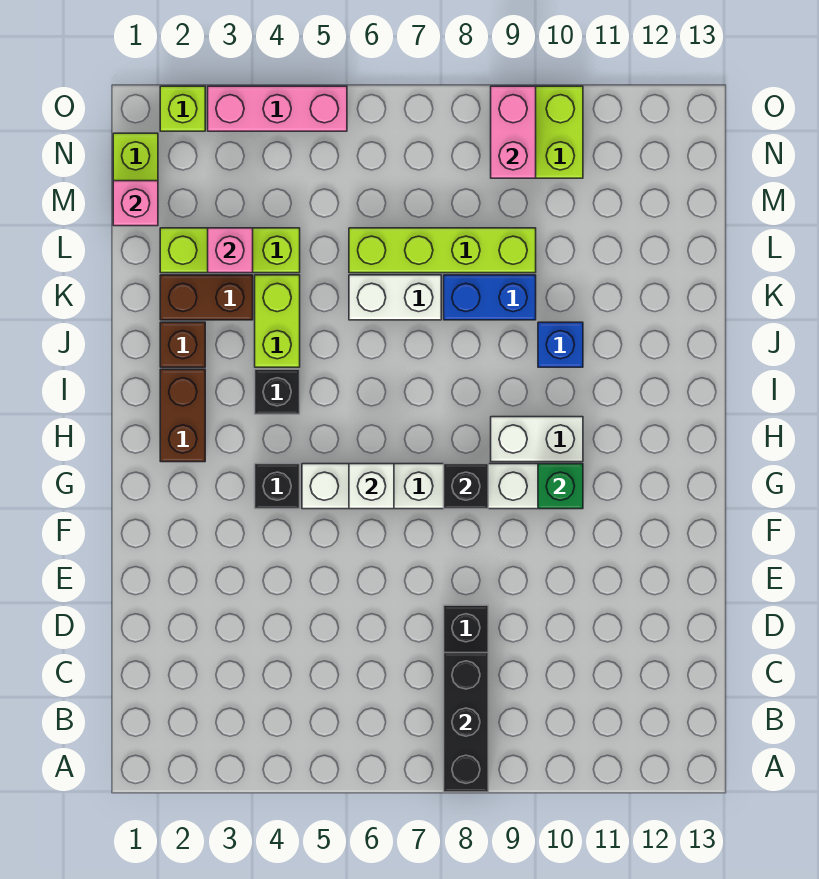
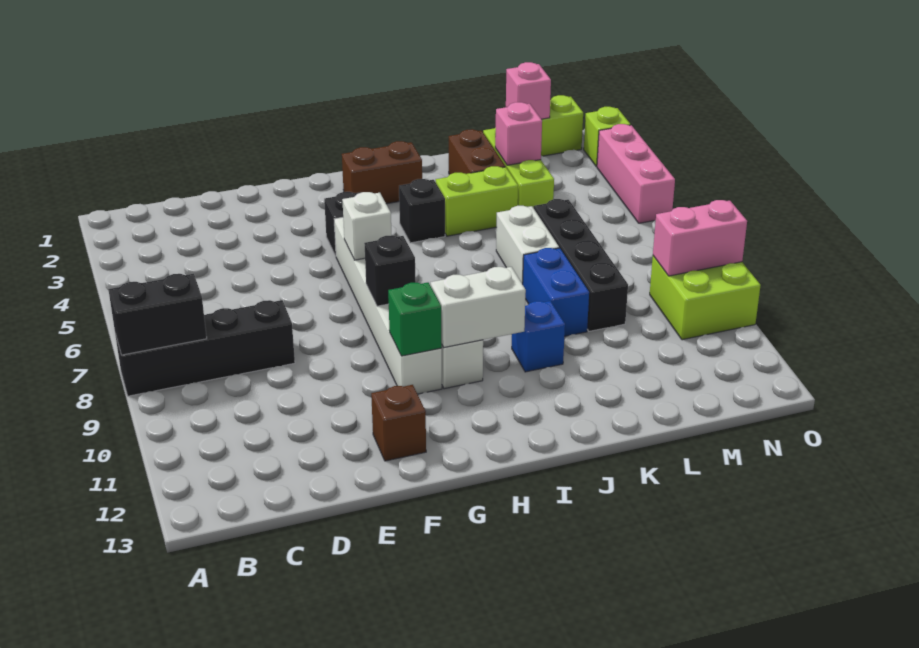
black brick A8:C8 level 2 -> black brick A8:B8 level 2
none -> white brick H10:I10 level 2
brown brick J2 level 1 -> brown brick F12 level 1
lime brick L6:L9 level 1 -> black brick L6:L9 level 1

